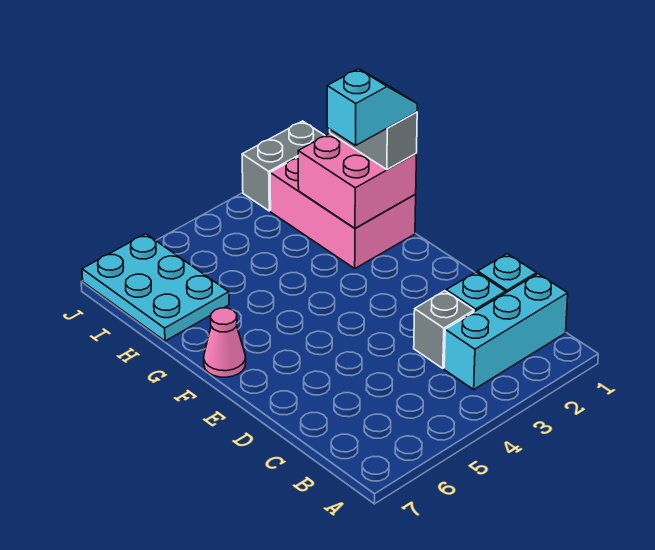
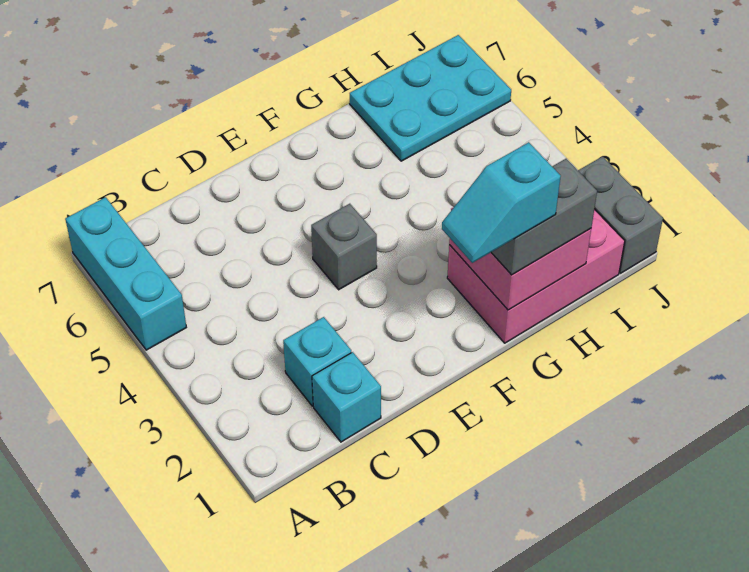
cyan brick B1:B3 level 1 -> cyan brick A5:A7 level 1
grey brick C3 level 1 -> grey brick E4 level 1
pink cone F7 level 1 -> none
cyan slope G1:G2 level 4 top 2 -> cyan slope F1:G1 level 4 top G

